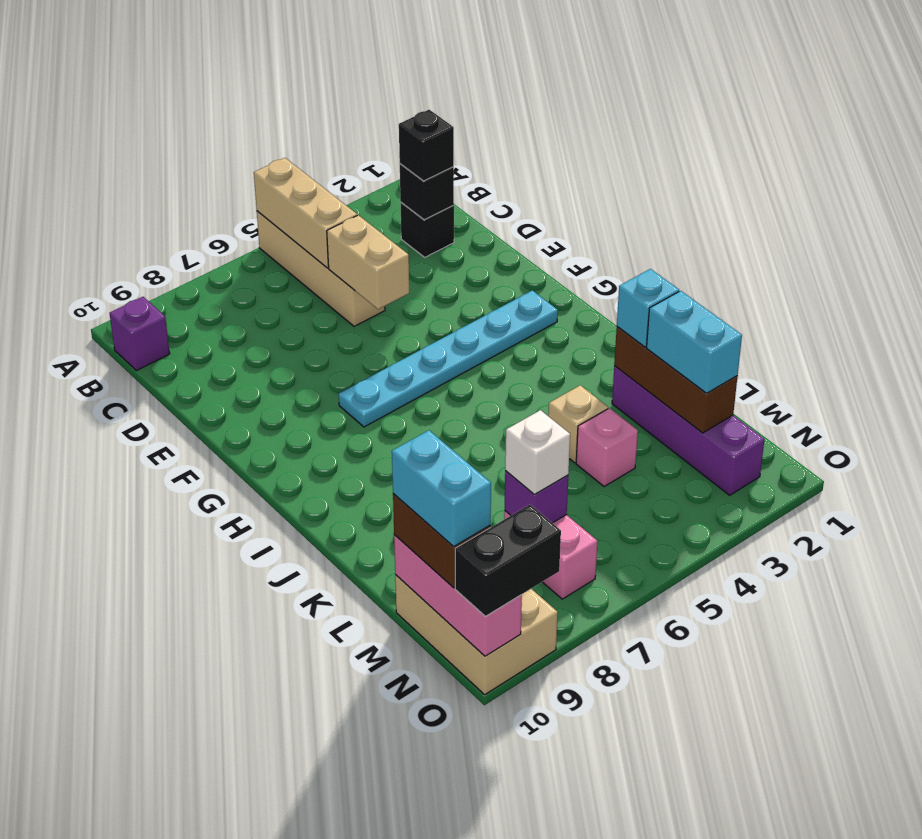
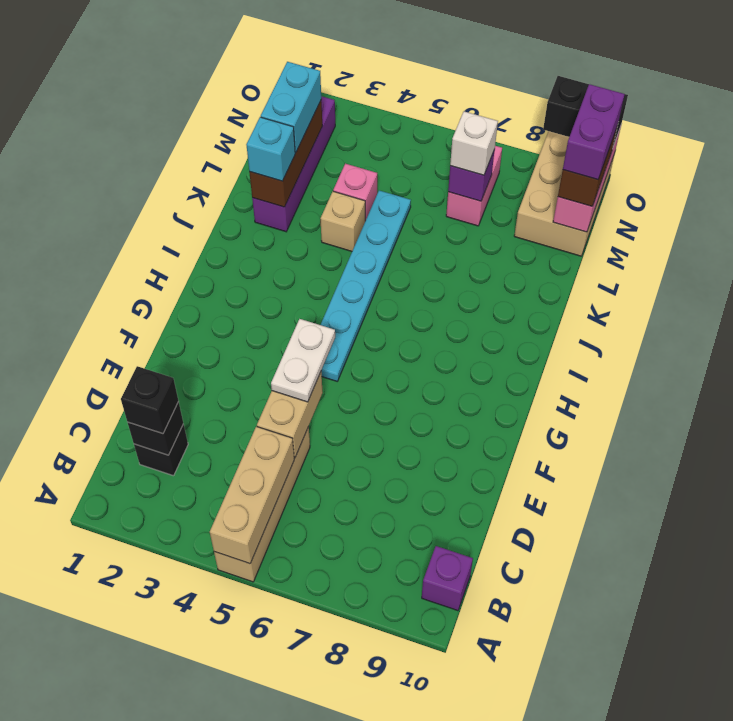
none -> white plate E5:F5 level 3
cyan plate G2:G7 level 1 -> cyan plate G5:L5 level 1
cyan brick M10:N10 level 4 -> purple brick M10:N10 level 4

